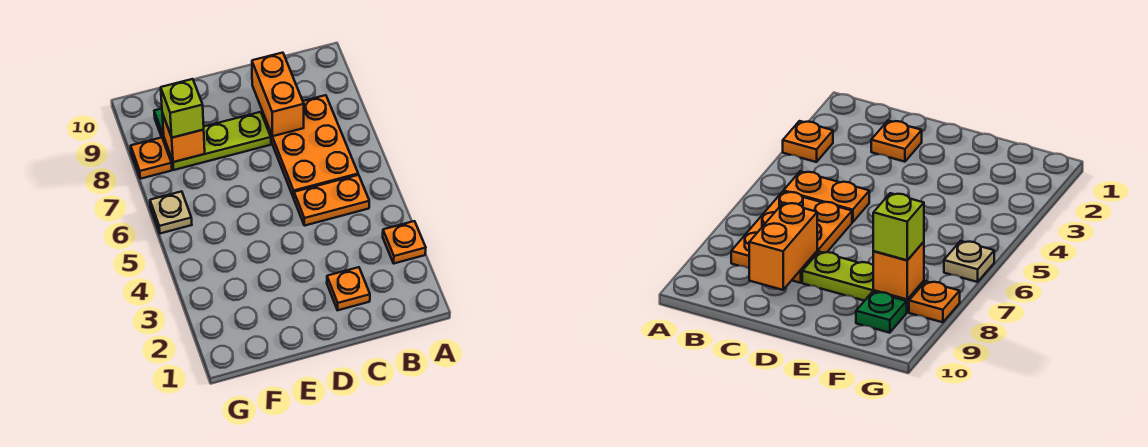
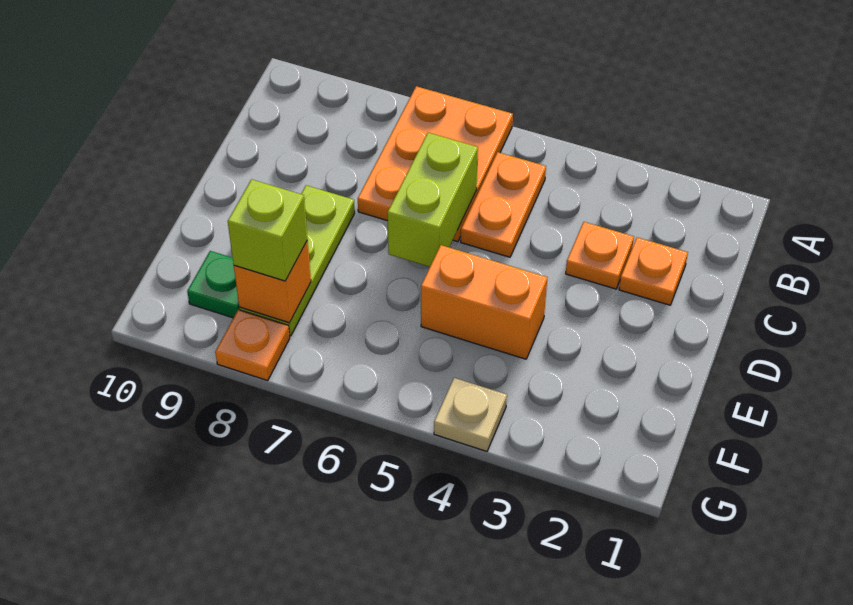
orange plate A3 level 1 -> orange plate C3 level 1
orange plate B6:C8 level 1 -> orange plate A6:C7 level 1
none -> lime brick C6:D6 level 2
orange brick C8:C9 level 2 -> orange brick E4:E5 level 1
tan plate G6 level 1 -> tan plate G4 level 1

